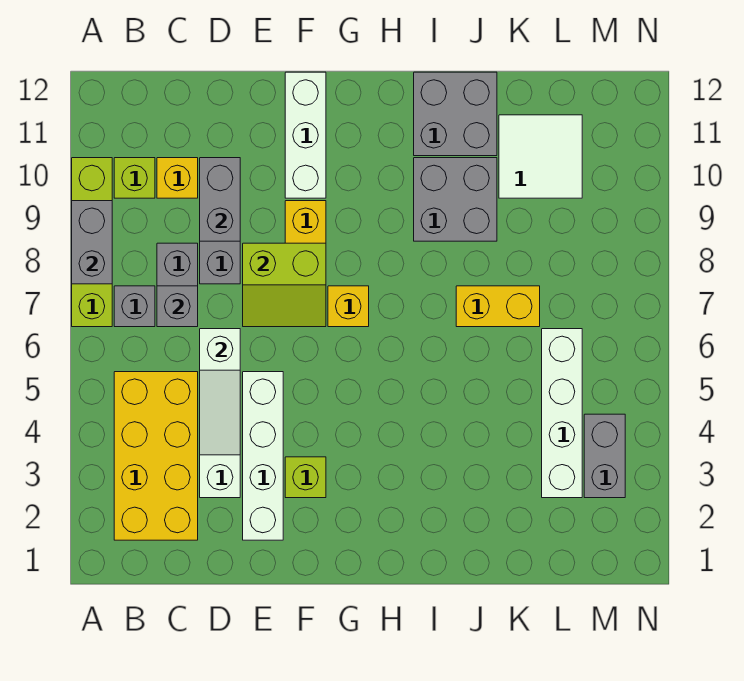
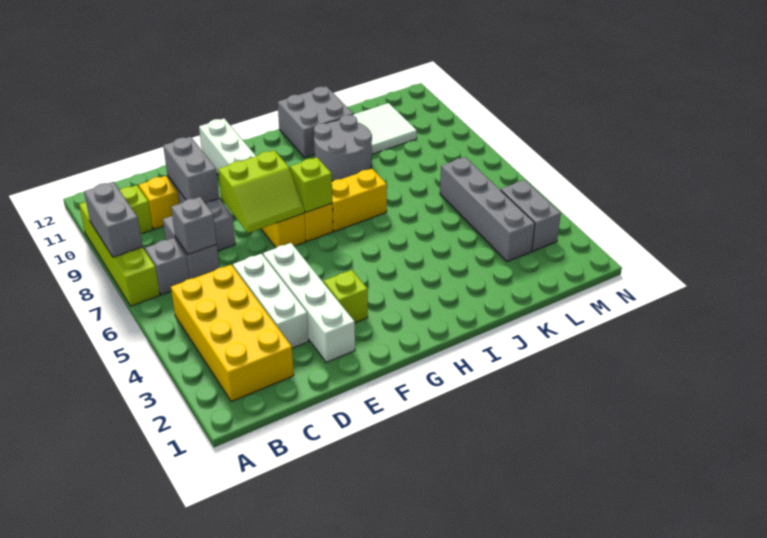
white slope D4:D6 level 2 top 6 -> none
none -> lime brick G7 level 2
grey brick I9:J10 level 1 -> grey round brick I9:J10 level 1
yellow brick J7:K7 level 1 -> yellow brick H7:I7 level 1
white brick L3:L6 level 1 -> grey brick L3:L6 level 1

